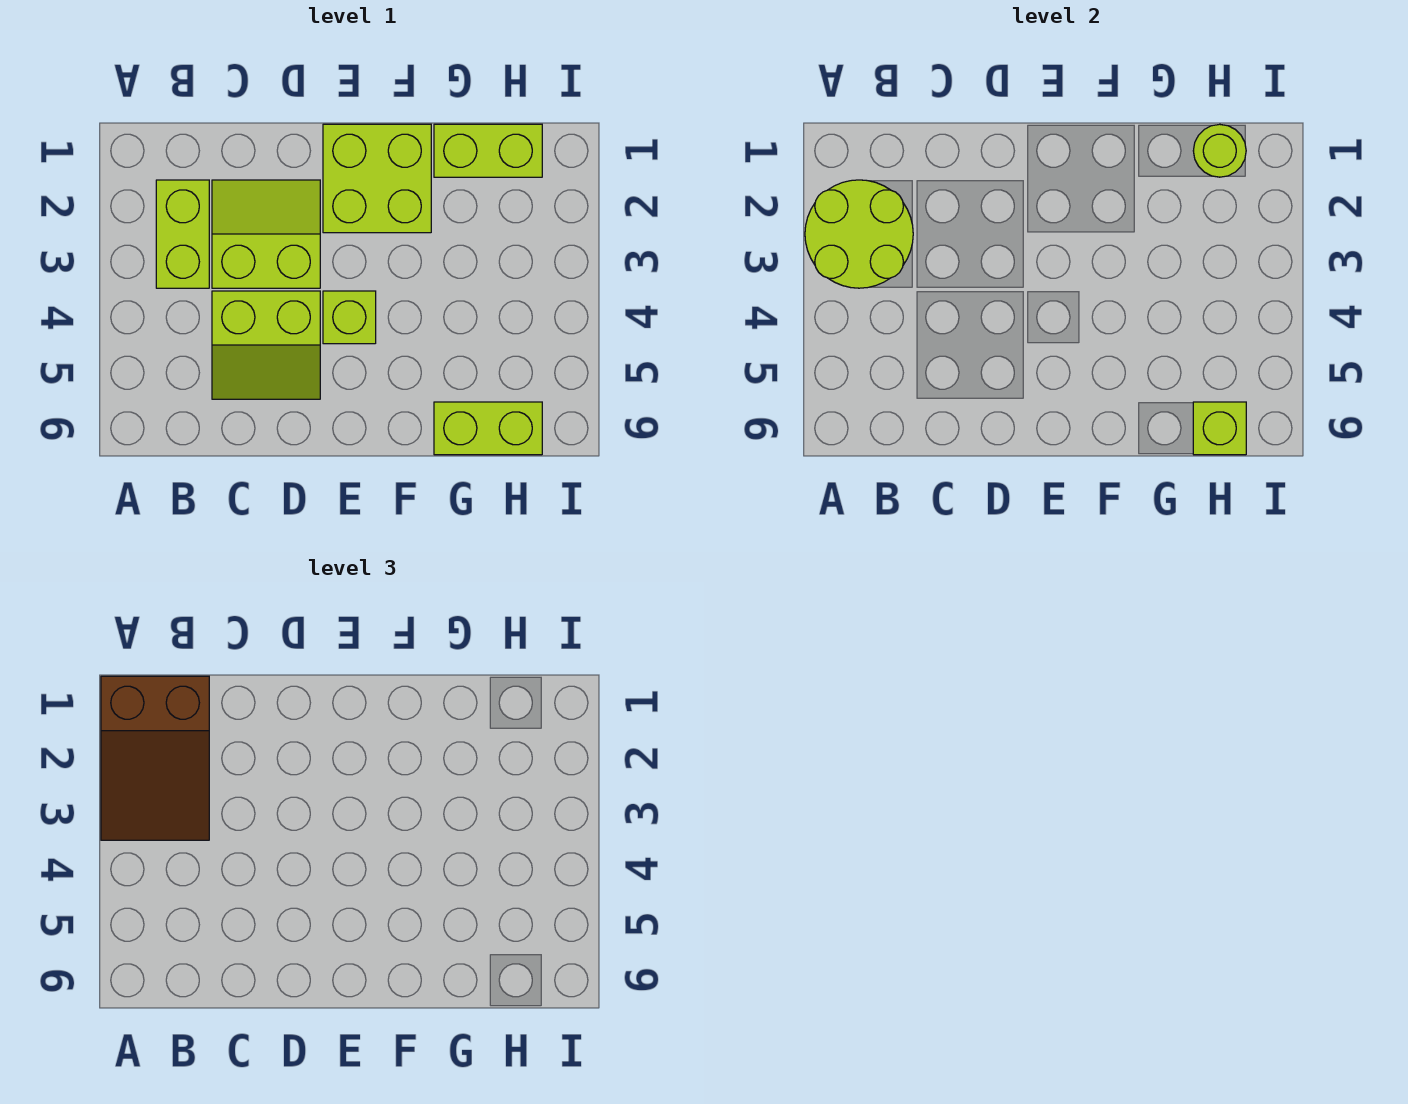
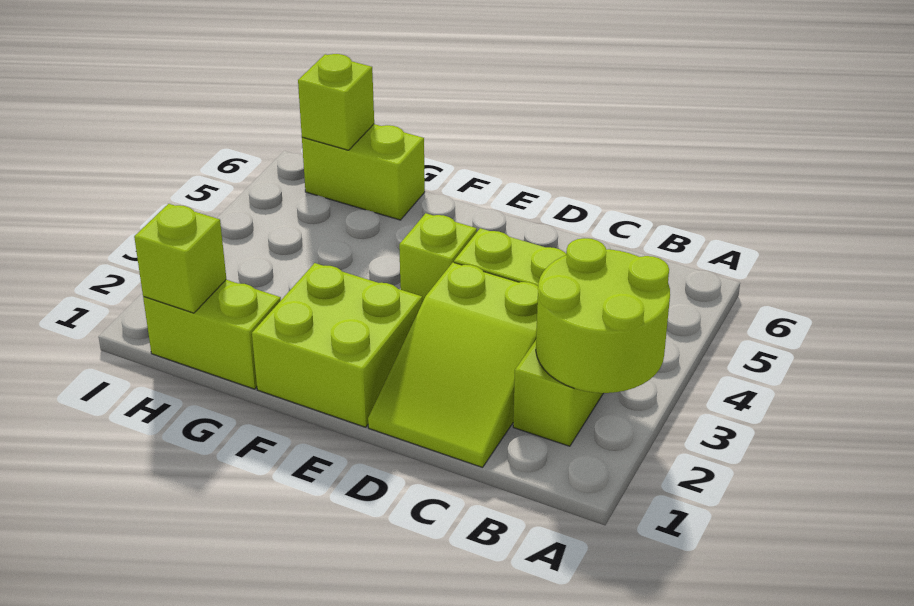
brown slope A1:B3 level 3 top 1 -> none
lime slope C2:D3 level 1 top 3 -> lime slope C1:D3 level 1 top 3
lime round brick H1 level 2 -> lime brick H1 level 2

